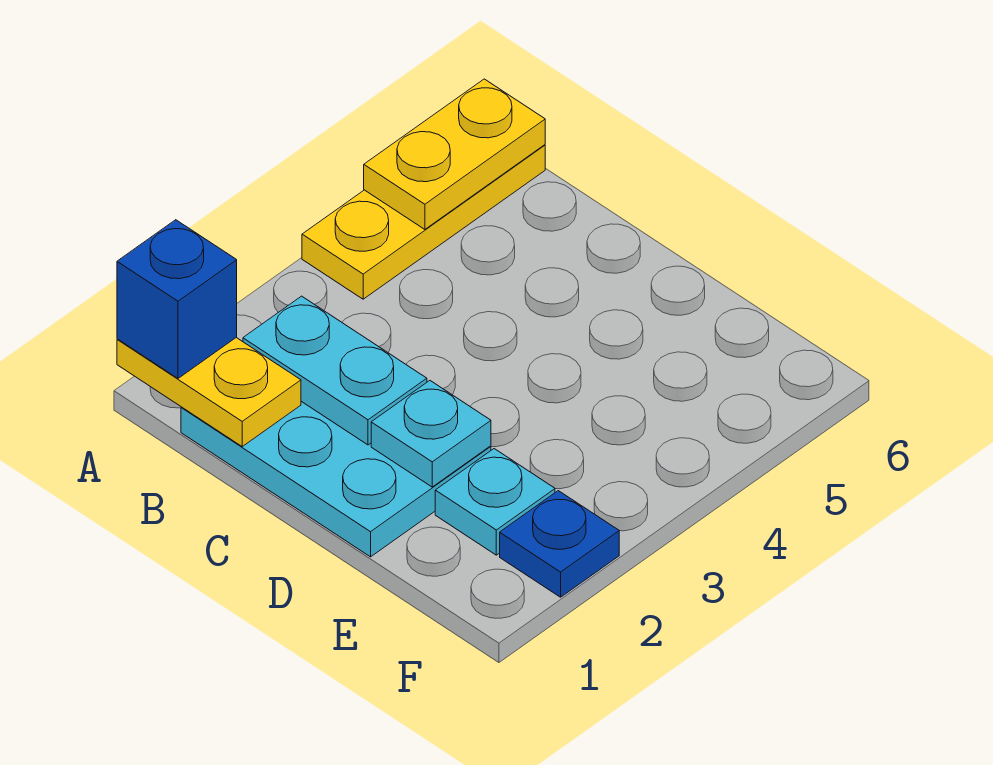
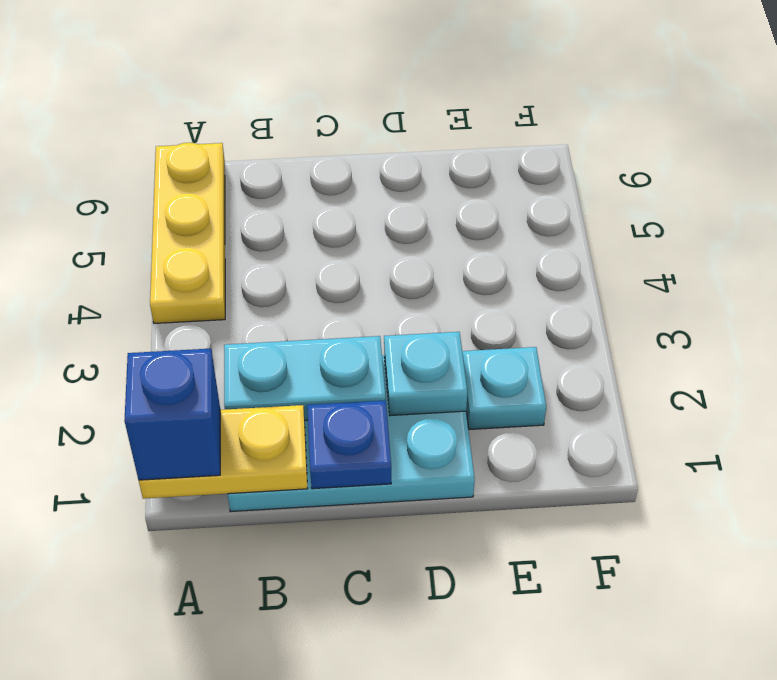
yellow plate A5:A6 level 2 -> none
blue plate F2 level 1 -> blue plate C1 level 2

